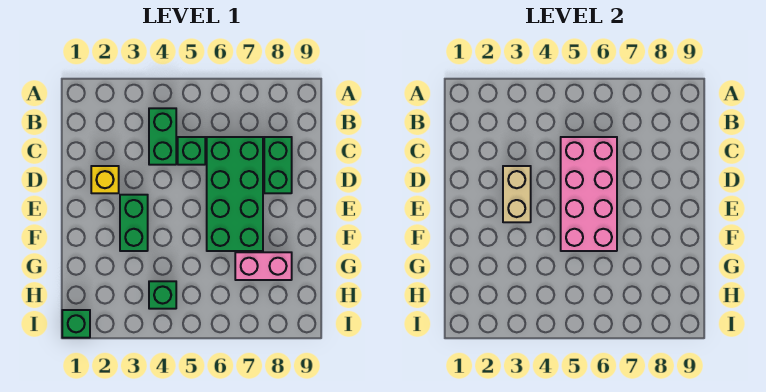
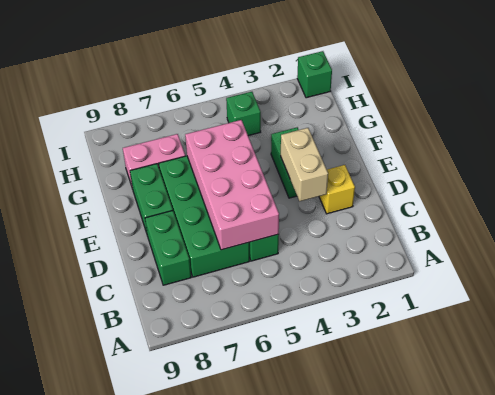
green brick B4:C4 level 1 -> green brick E8:F8 level 1

